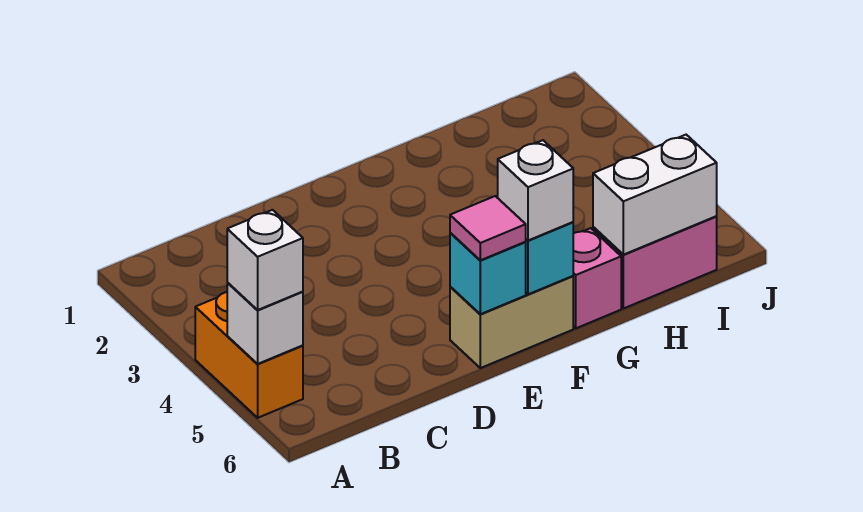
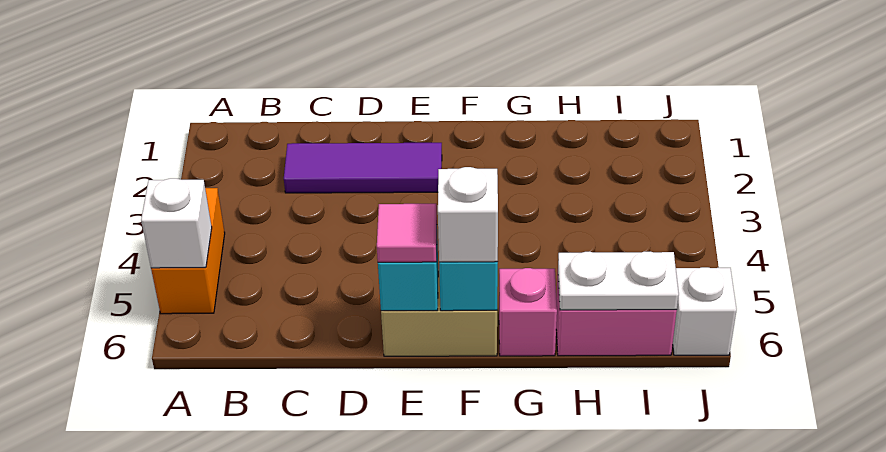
white brick A5 level 3 -> white brick J6 level 1
none -> purple tile C2:E2 level 1
white brick H6:I6 level 2 -> white plate H6:I6 level 2

